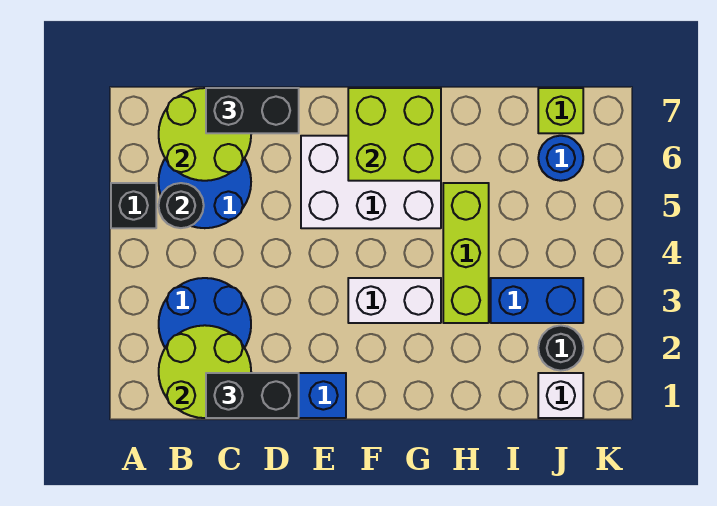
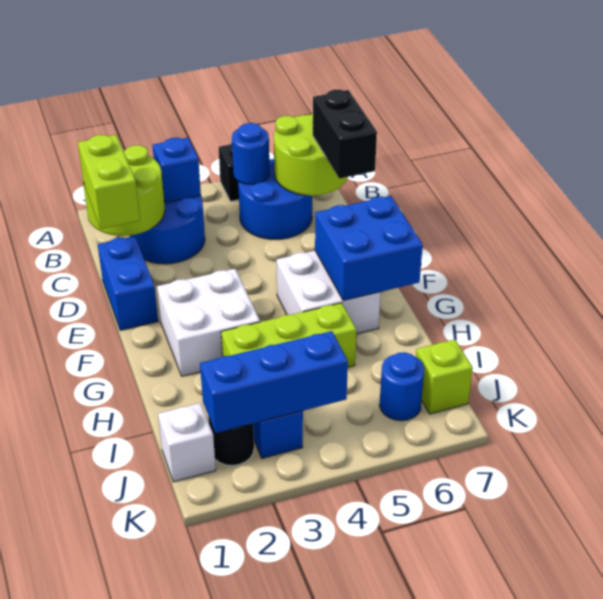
none -> blue brick B3 level 2
black round brick B5 level 2 -> blue round brick B5 level 2
black brick C1:D1 level 3 -> lime brick C1:D1 level 3
white brick E5:G6 level 1 -> white brick F5:G6 level 1
white brick F3:G3 level 1 -> white brick F2:G3 level 1
lime brick F6:G7 level 2 -> blue brick F6:G7 level 2
none -> blue brick J2:J4 level 2

